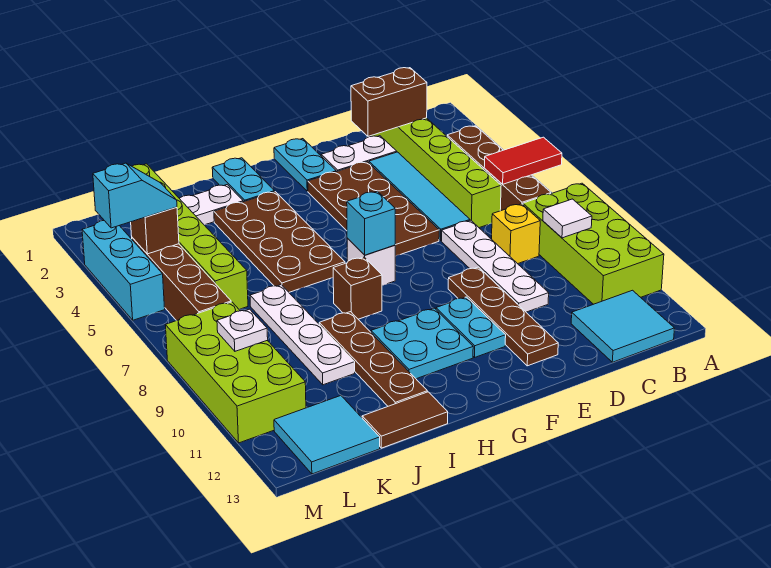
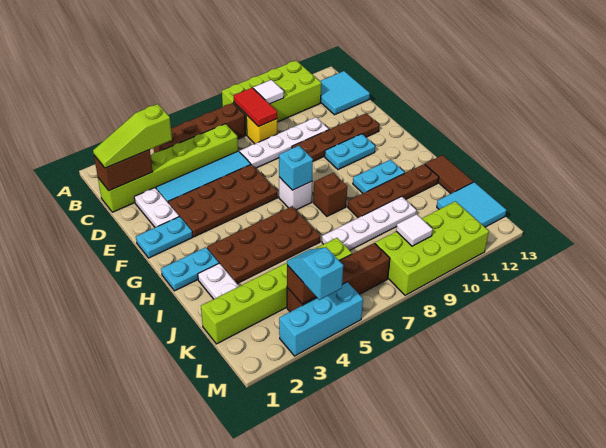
red tile A6:B6 level 2 -> red tile B8:C8 level 2
none -> lime slope C1:C3 level 3 top 3
brown brick C2:D2 level 2 -> brown brick C1:C2 level 2
cyan plate G10:H11 level 1 -> cyan plate H10:H11 level 1
white plate L9 level 2 -> white tile L9 level 2

